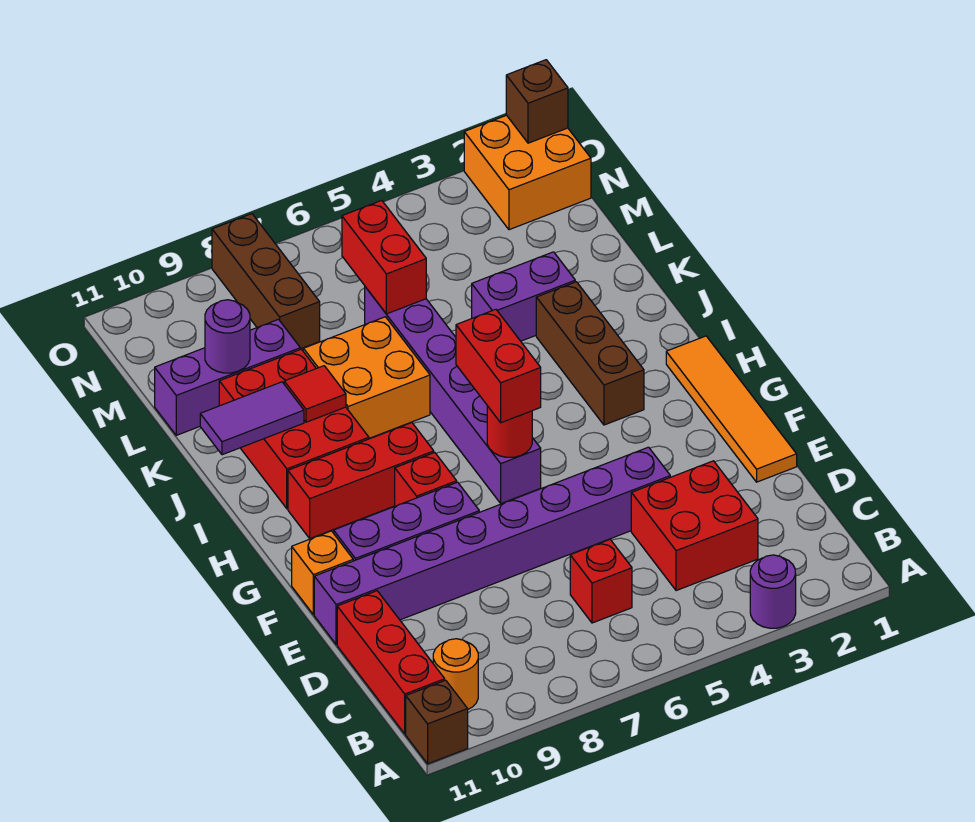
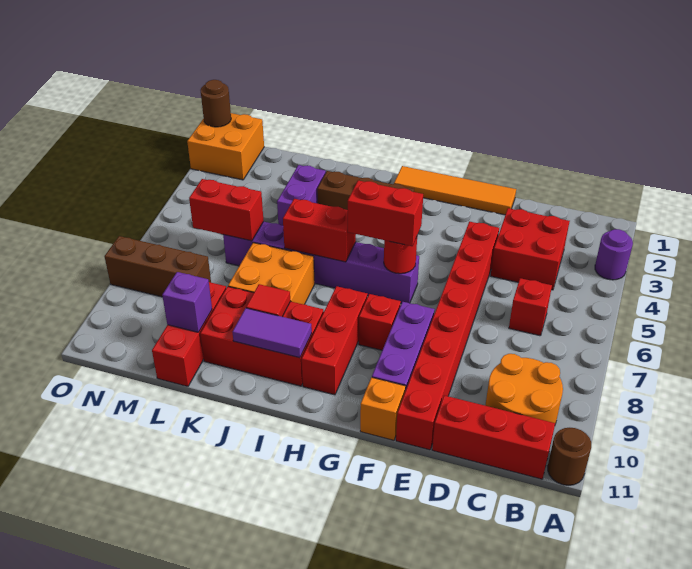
brown brick A11 level 1 -> brown round brick A11 level 1
orange round brick B10 level 1 -> orange round brick B9:C10 level 1
purple brick E4:E11 level 1 -> red brick E4:E11 level 1
none -> red brick I6:J6 level 2
purple tile J10:J11 level 2 -> purple tile I10:J10 level 2
purple brick L9:L11 level 1 -> red brick L9:L11 level 1
purple round brick L10 level 2 -> purple brick L10 level 2
brown brick O1 level 2 -> brown round brick O1 level 2

